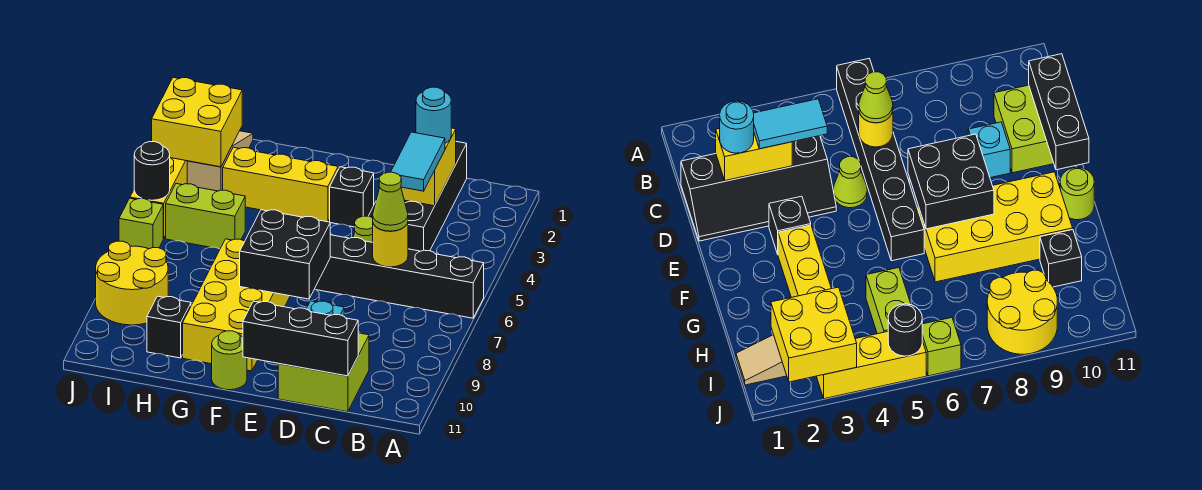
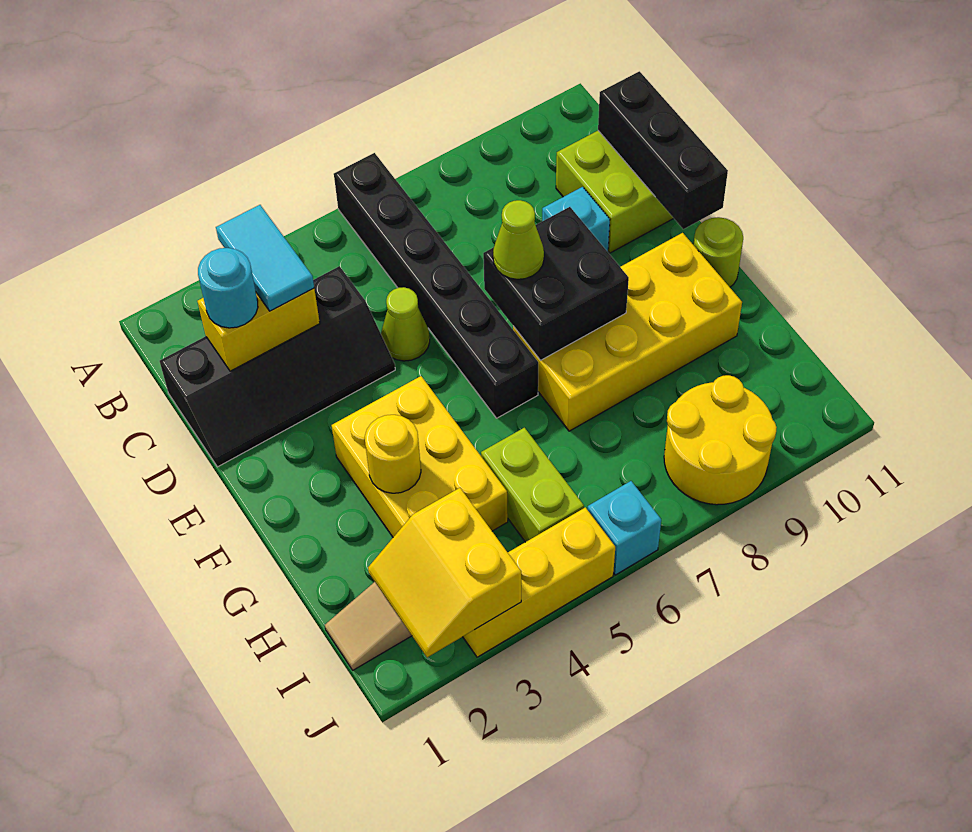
cyan tile C3:C4 level 3 -> cyan tile B3:C3 level 3
yellow round brick C6 level 2 -> yellow round brick G3 level 2
lime cone C6 level 3 -> lime cone E7 level 3
black brick E3 level 1 -> none
yellow brick F3:H3 level 1 -> yellow brick F3:H4 level 1
black brick H10 level 1 -> none
yellow brick I2:J3 level 2 -> yellow slope I2:J3 level 2 top 3
black round brick J5 level 2 -> none
lime brick J6 level 1 -> cyan brick J6 level 1

